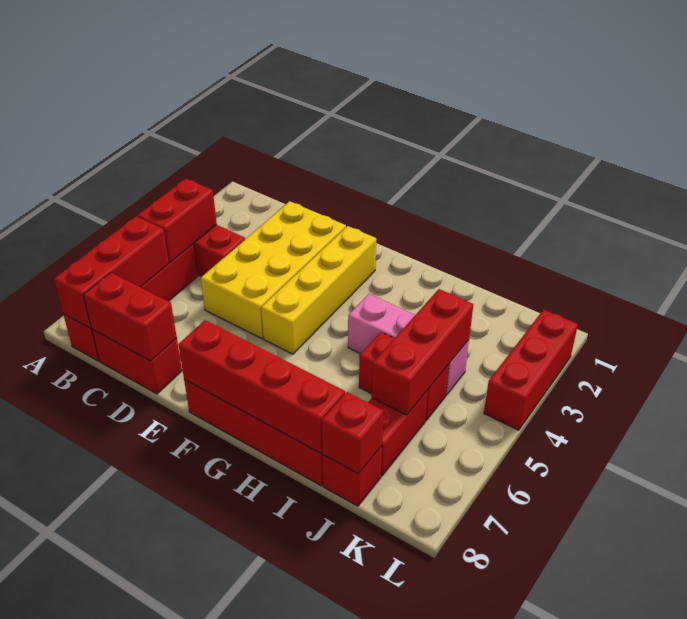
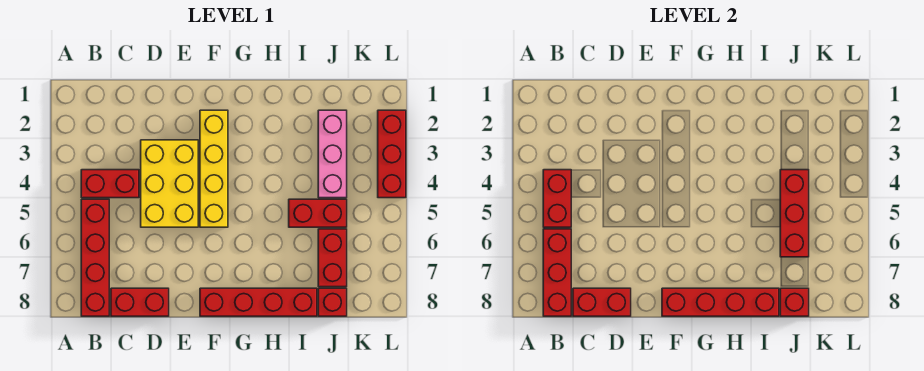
yellow brick D2:E5 level 1 -> yellow brick D3:E5 level 1
pink brick H4:J4 level 1 -> pink brick J2:J4 level 1

